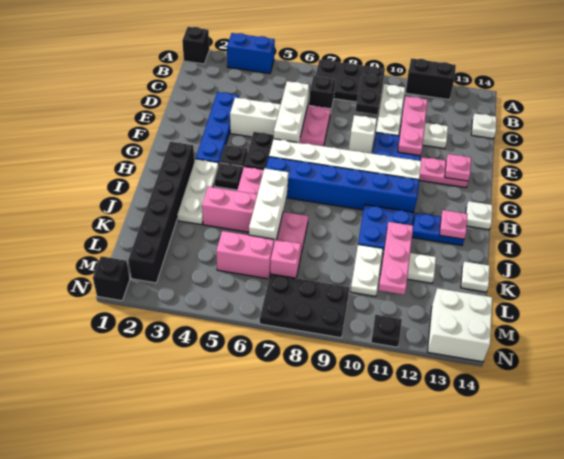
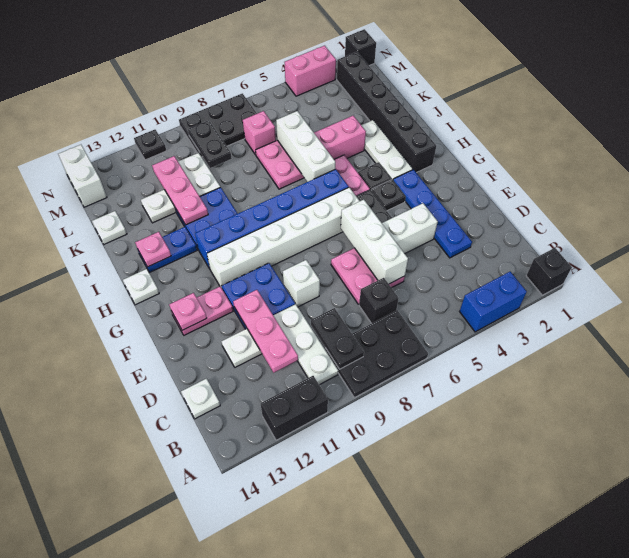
pink brick L5:L6 level 1 -> pink brick N3:N4 level 1
none -> black plate L9:M9 level 2
white brick M13:N14 level 1 -> white brick M14:N14 level 1

